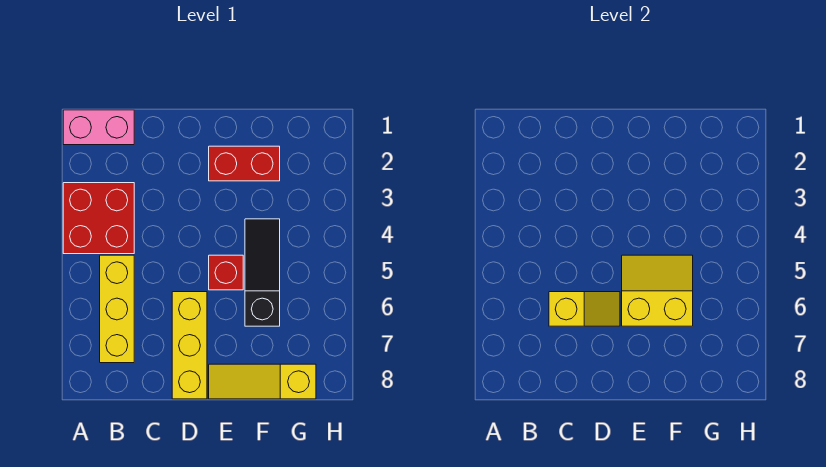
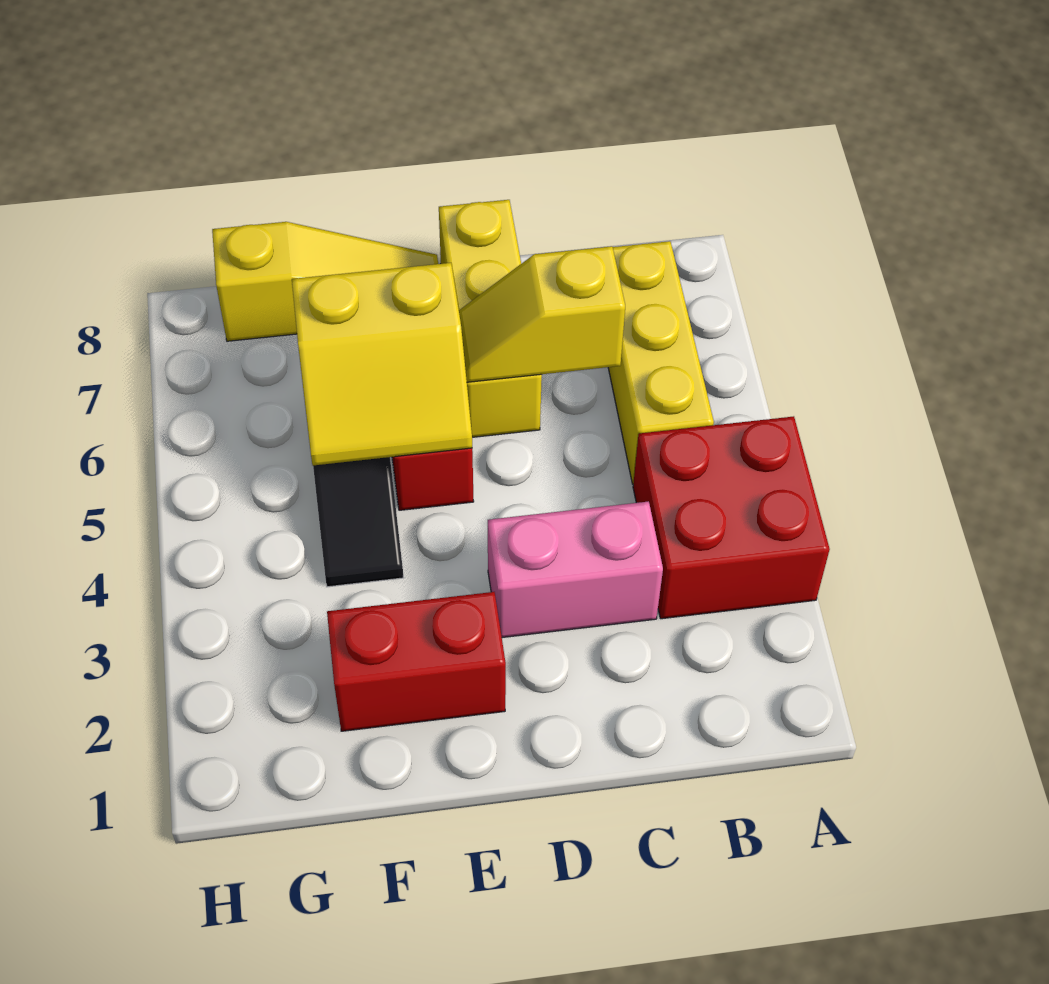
pink brick A1:B1 level 1 -> pink brick C3:D3 level 1

